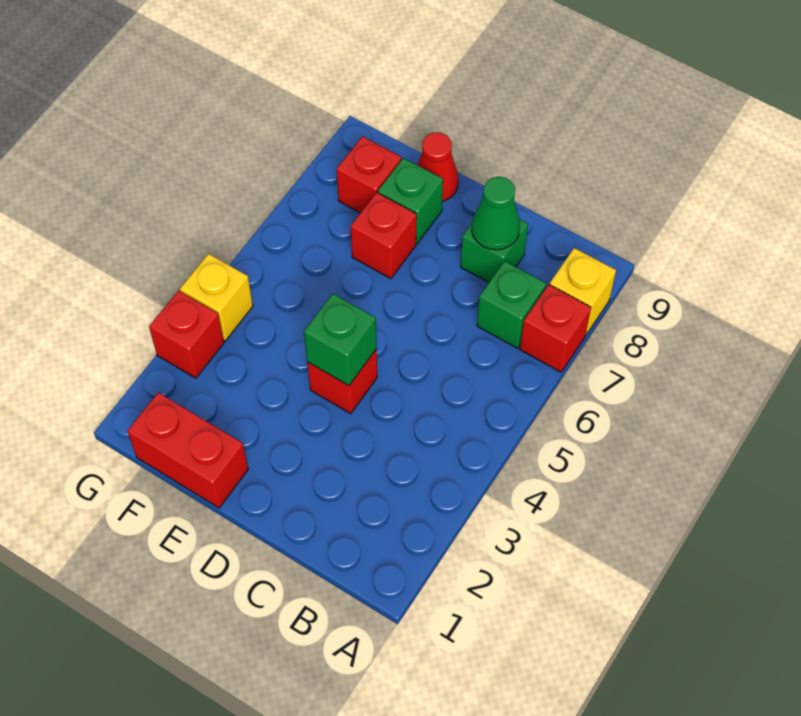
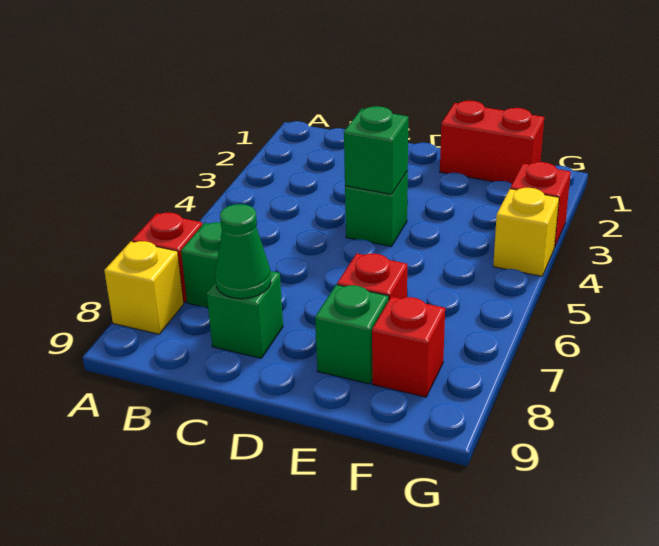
red brick D4 level 1 -> green brick D4 level 1
red cone E9 level 1 -> none

